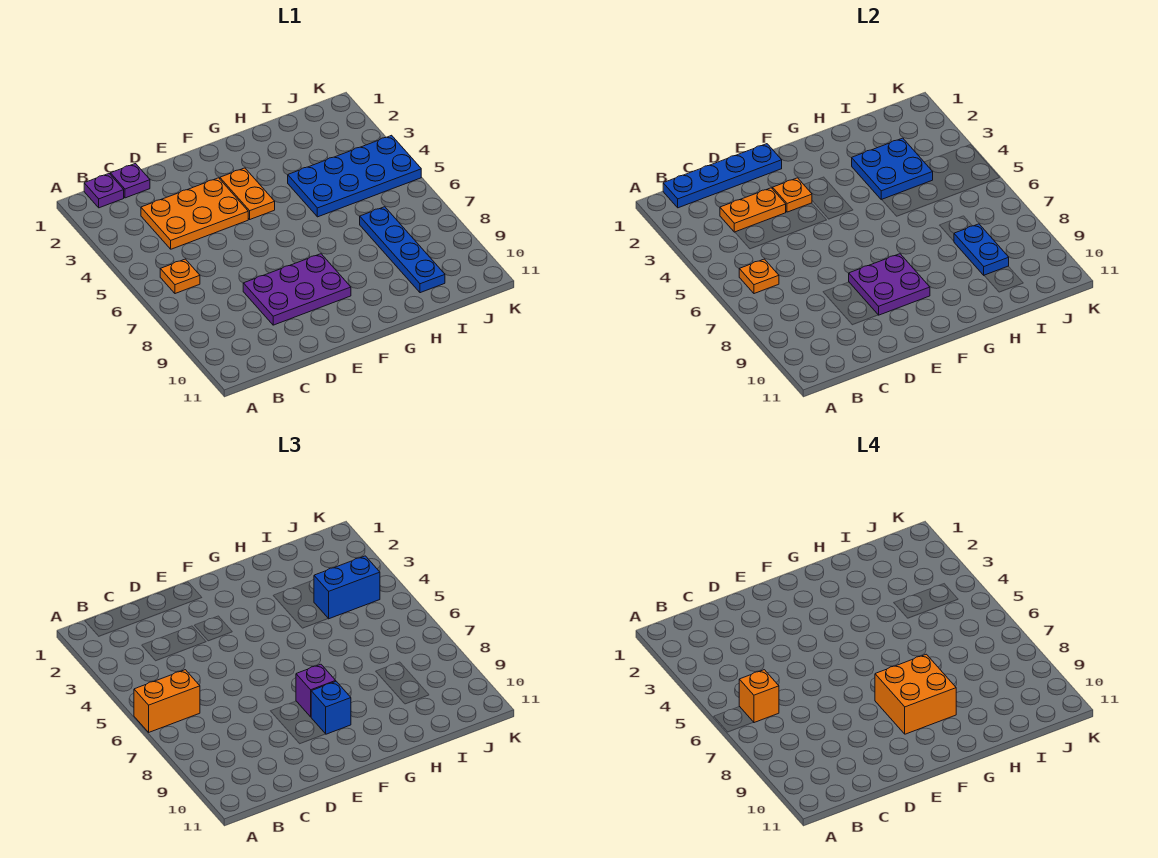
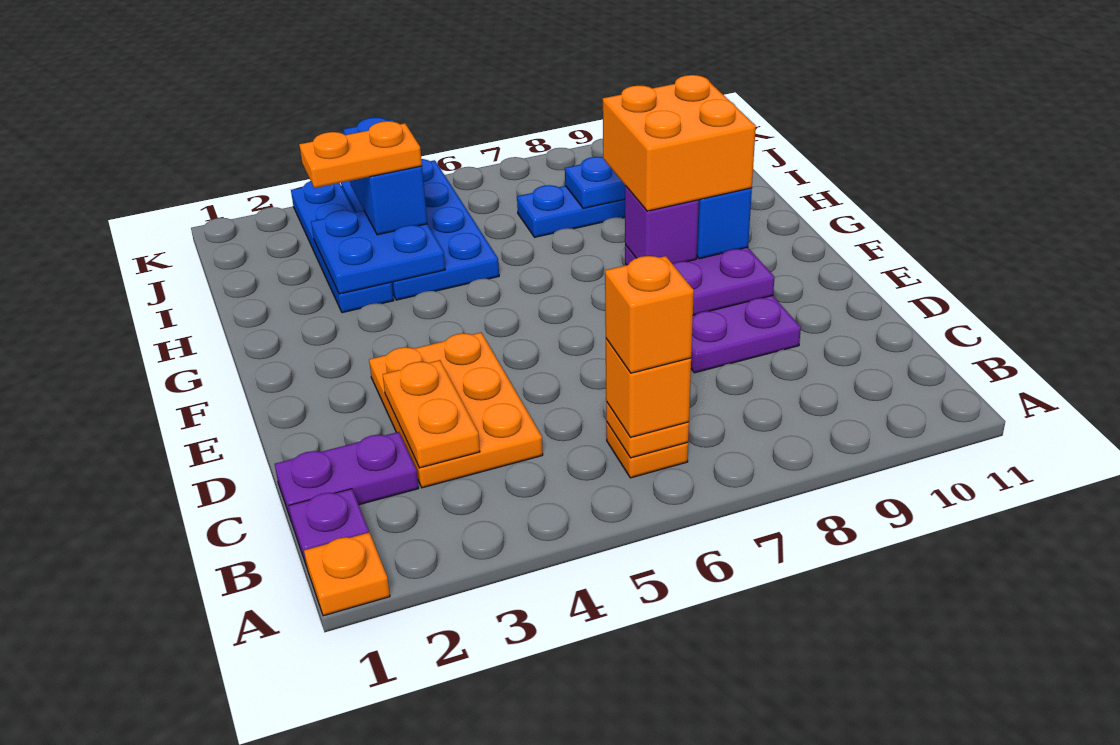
orange brick A6:B6 level 3 -> orange brick B6 level 3
blue plate B1:E1 level 2 -> blue plate H3:K3 level 1
purple plate C1 level 1 -> purple plate C1:C2 level 1
orange plate E3 level 2 -> orange plate A1 level 1
orange plate F3:F4 level 1 -> orange plate I3:I4 level 4

